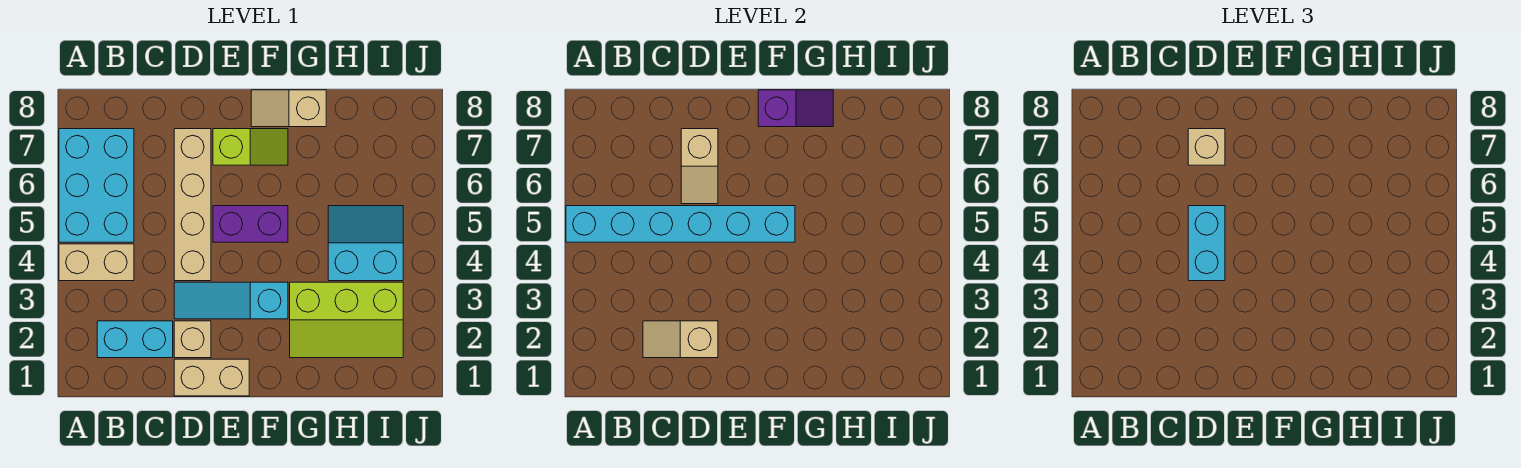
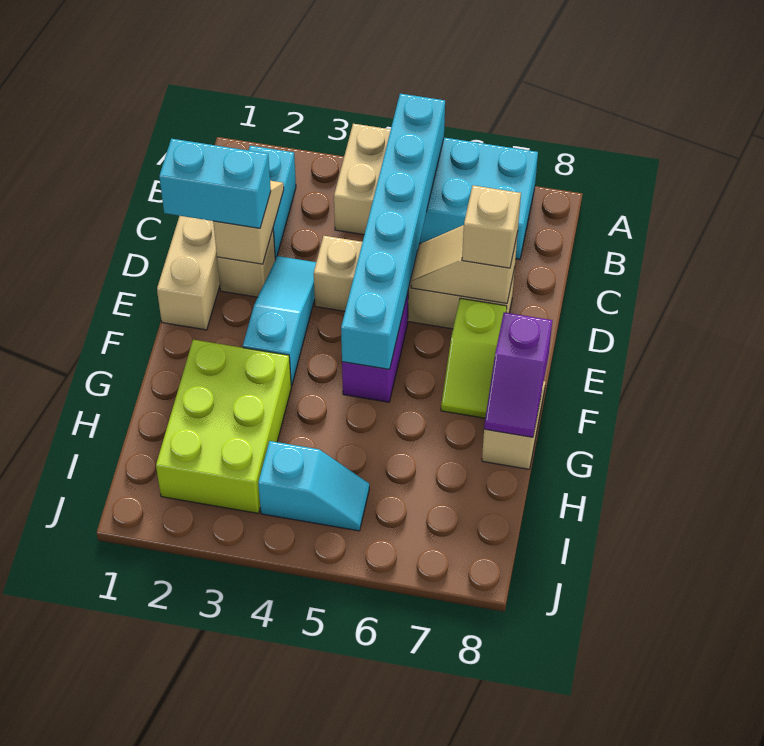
cyan brick D4:D5 level 3 -> cyan brick D1:D2 level 3
lime slope G2:I3 level 1 top 3 -> lime brick G2:I3 level 1
cyan slope H4:I5 level 1 top 4 -> cyan slope I4:I5 level 1 top 4

